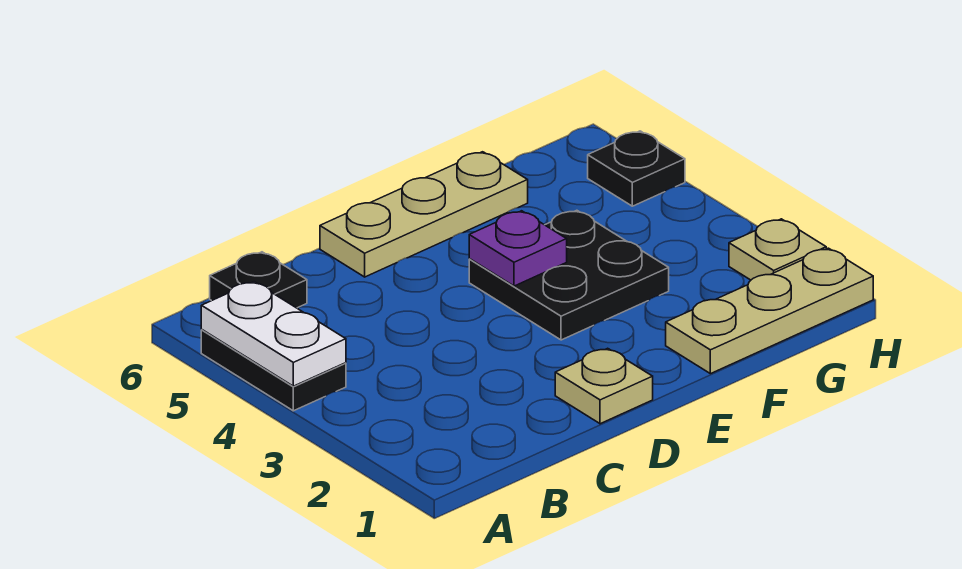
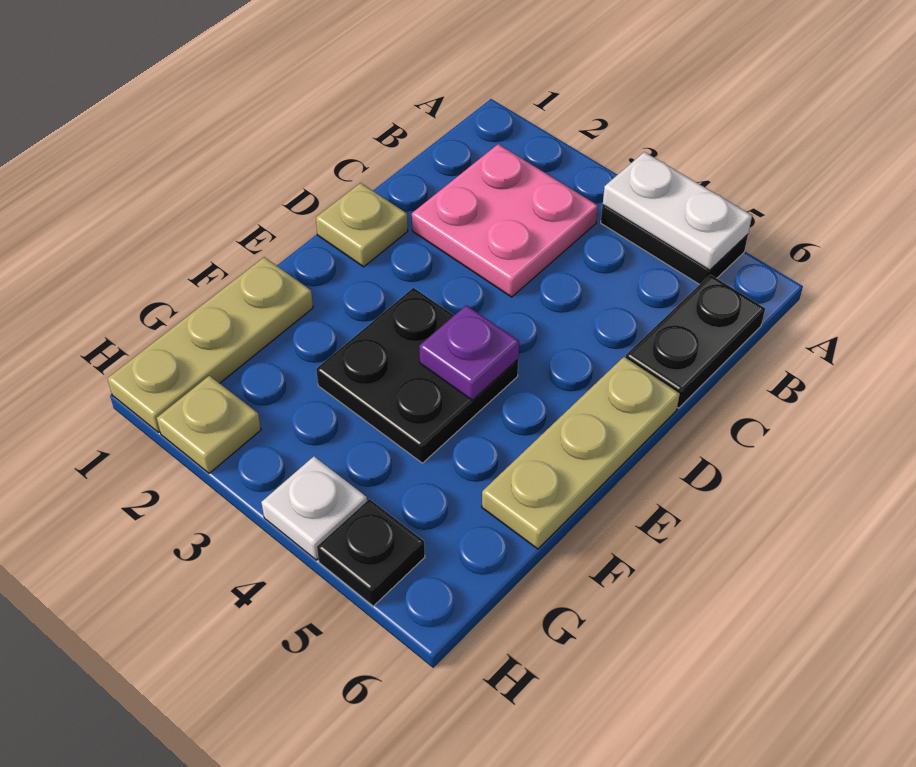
none -> pink plate B2:C3 level 1
black plate B6 level 1 -> black plate B6:C6 level 1
none -> white plate H4 level 1

